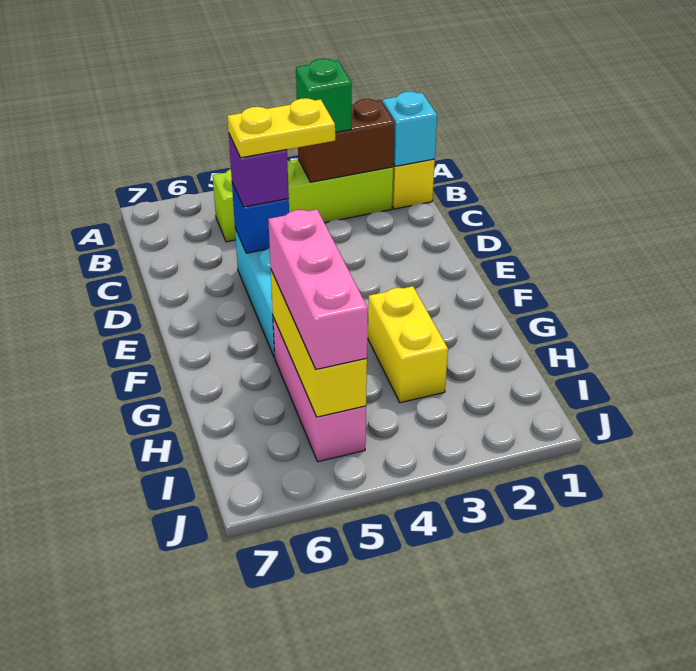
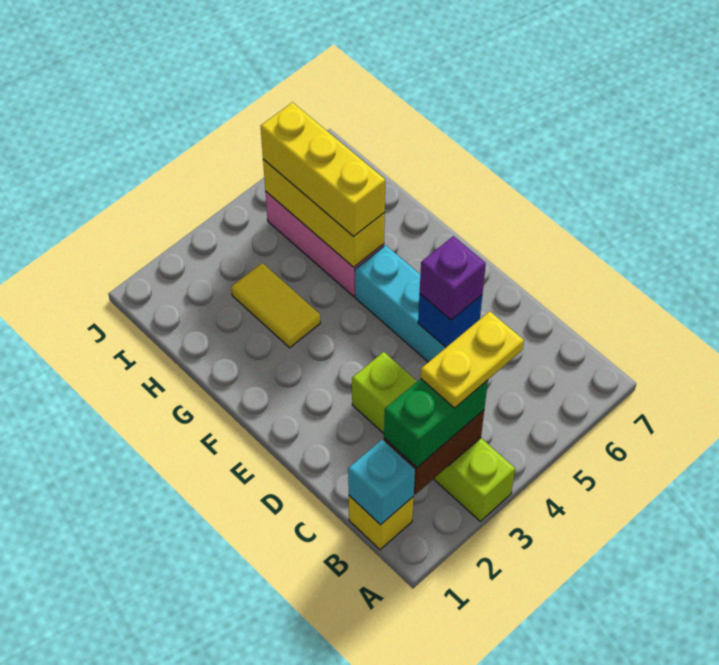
lime brick B2:B5 level 1 -> lime brick A3:D3 level 1
green brick B3 level 3 -> green brick B2:B3 level 3
yellow plate D4:D5 level 4 -> yellow plate B3:B4 level 4
yellow brick G3:H3 level 1 -> yellow tile G3:H3 level 1
pink brick G5:I5 level 3 -> yellow brick G5:I5 level 3

